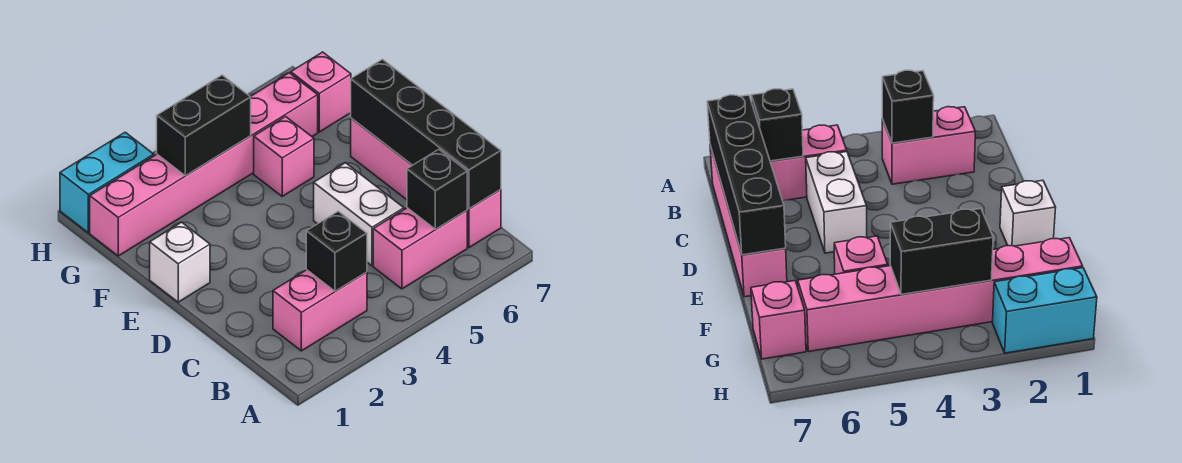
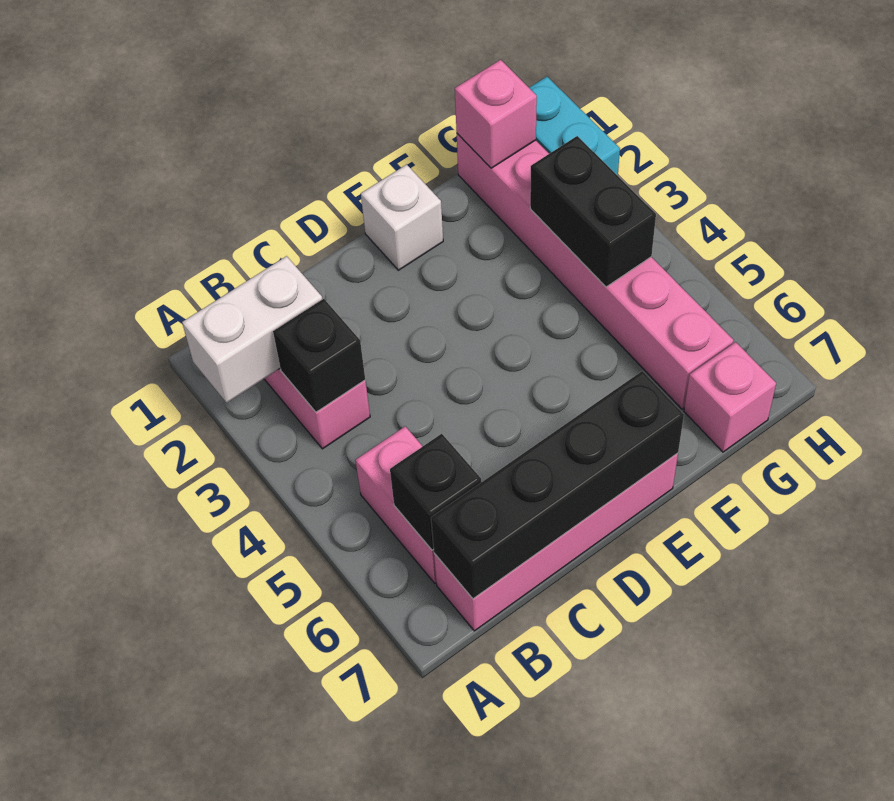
white brick C5:D5 level 1 -> white brick A2:B2 level 2
pink brick F5 level 1 -> pink brick G1 level 2

